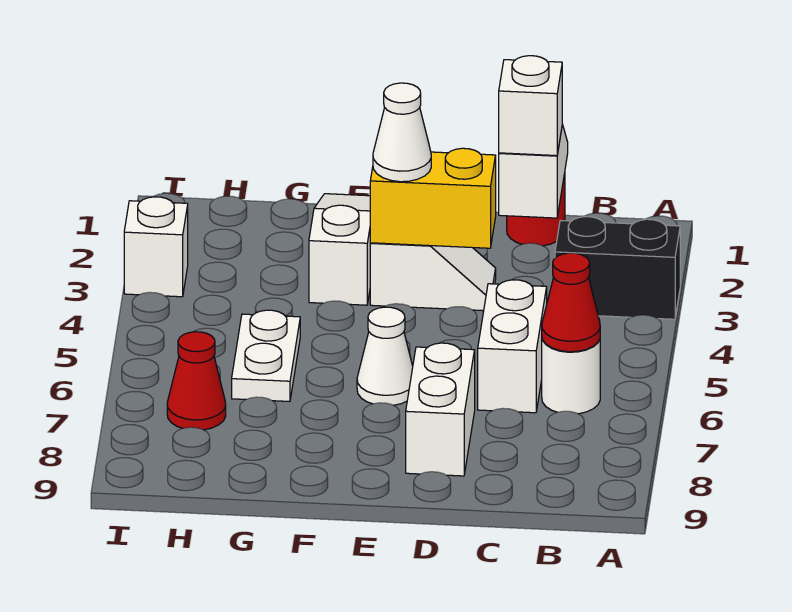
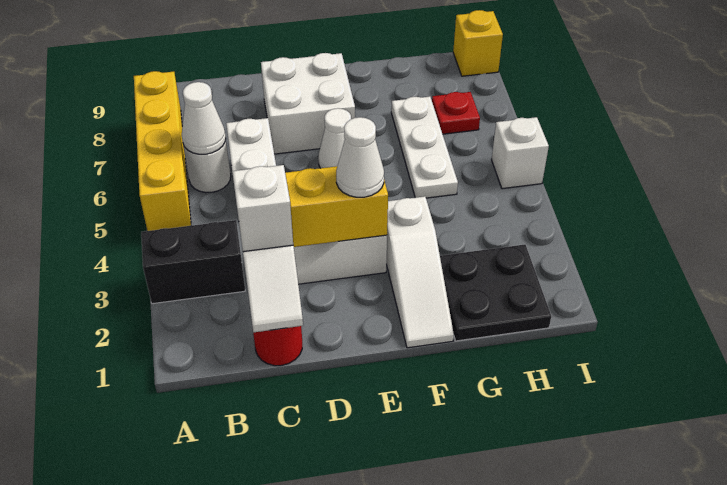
none -> yellow brick A5:A8 level 1
red cone B6 level 2 -> white cone B6 level 2
white brick D7:D8 level 1 -> white brick D7:E8 level 1
none -> black plate G1:H2 level 1
white plate G5:G6 level 1 -> white plate G5:G7 level 1
red cone H7 level 1 -> red plate H7 level 1
white brick I3 level 1 -> white brick I5 level 1
none -> yellow brick I9 level 1

